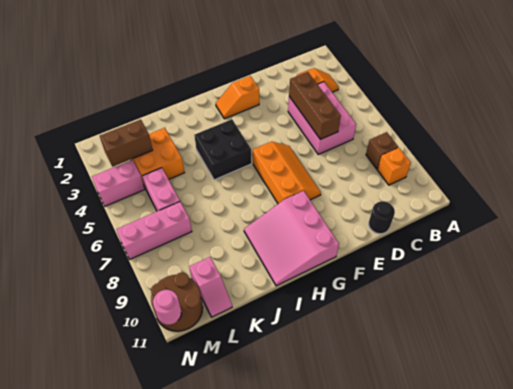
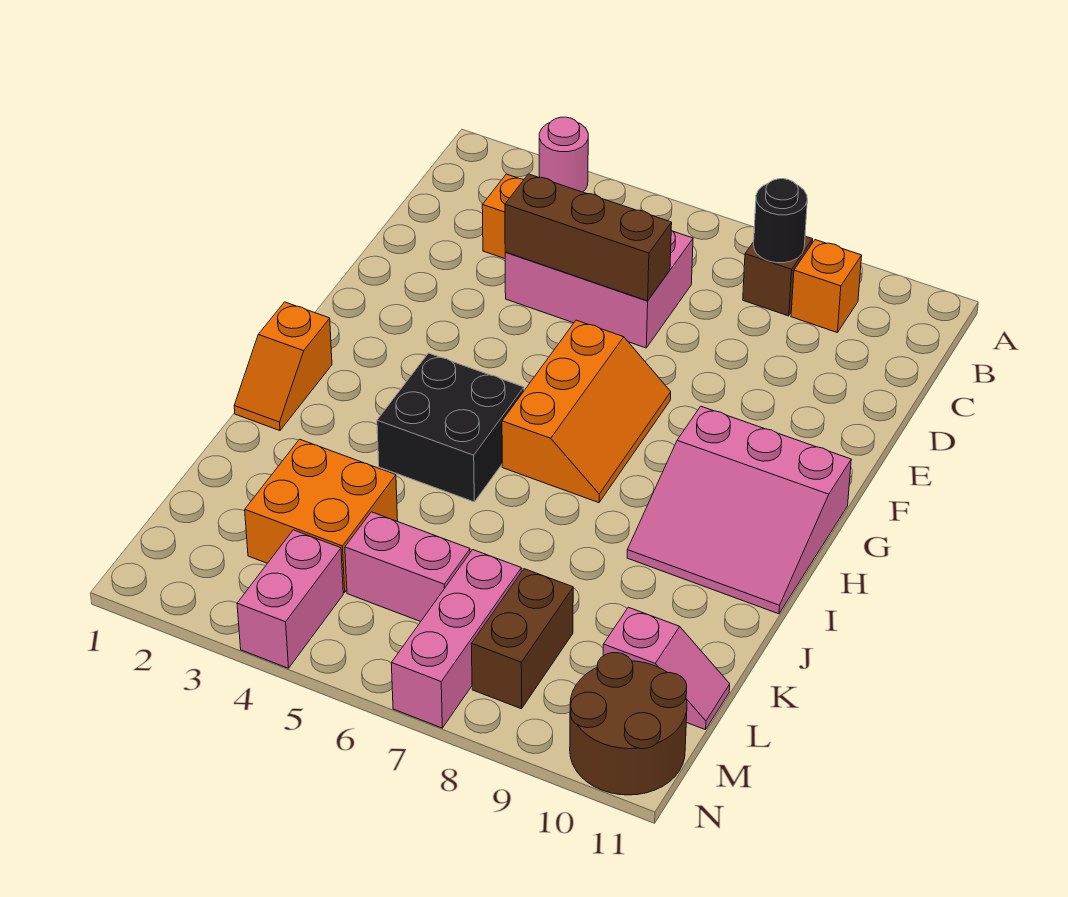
black round brick D11 level 1 -> black round brick B8 level 2
orange slope F2:G2 level 1 top F -> orange slope H1:I1 level 1 top H
orange slope F6:G8 level 1 top G -> orange slope F6:H7 level 1 top 6
brown brick L3:M3 level 2 -> brown brick L8:M8 level 1
pink round brick N11 level 2 -> pink round brick A3 level 1

